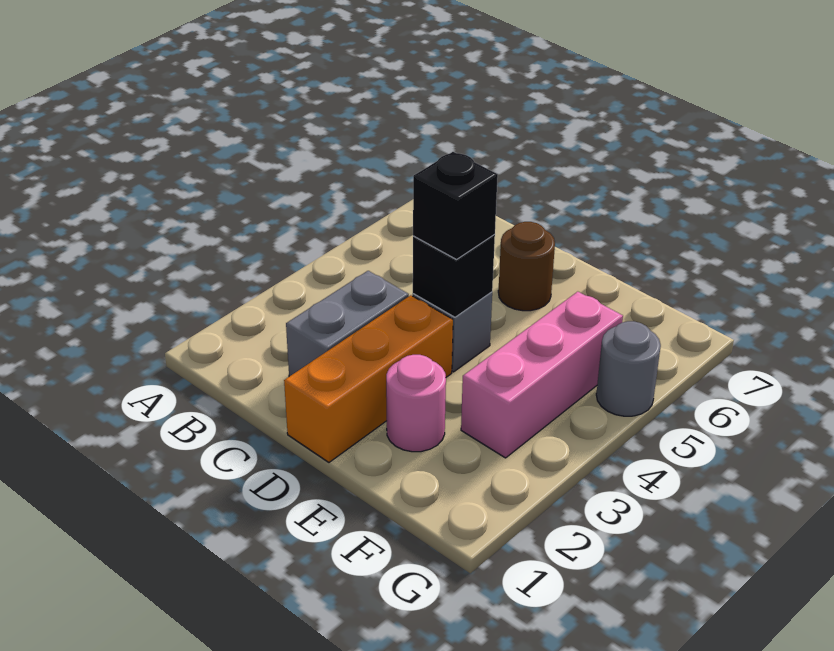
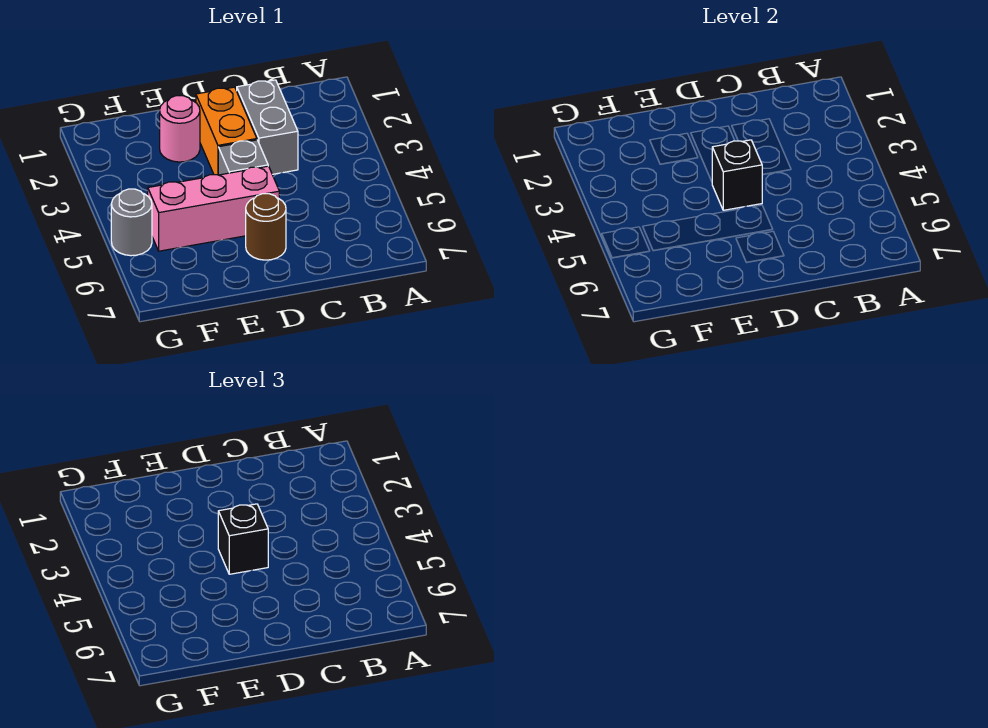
orange brick D1:D3 level 1 -> orange brick D2:D3 level 1
pink brick F3:F5 level 1 -> pink brick D5:F5 level 1

